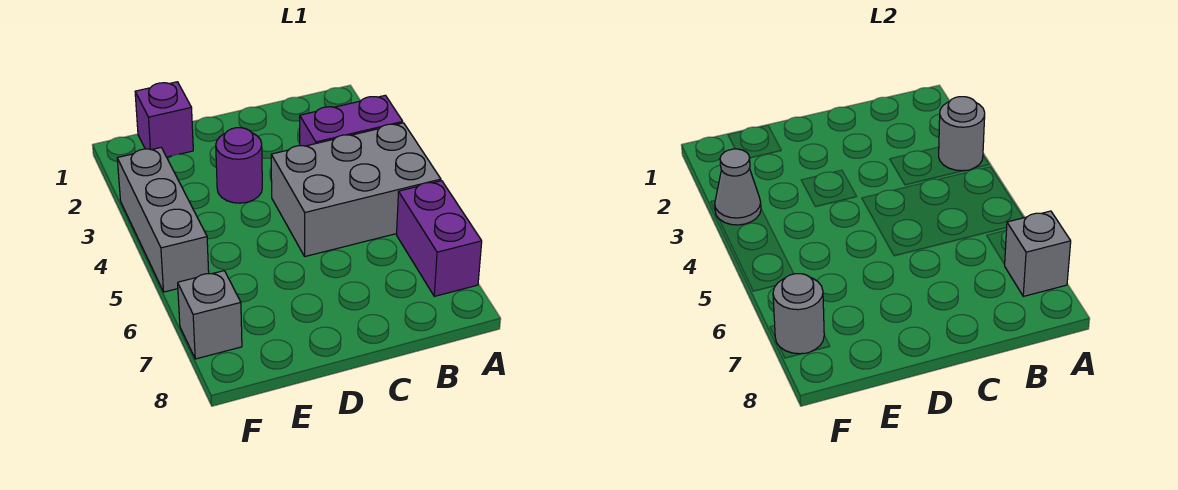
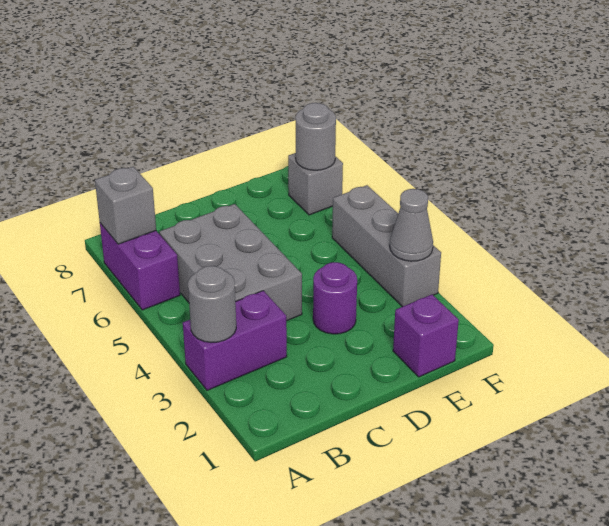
grey brick A4:C5 level 1 -> grey brick B4:C6 level 1

